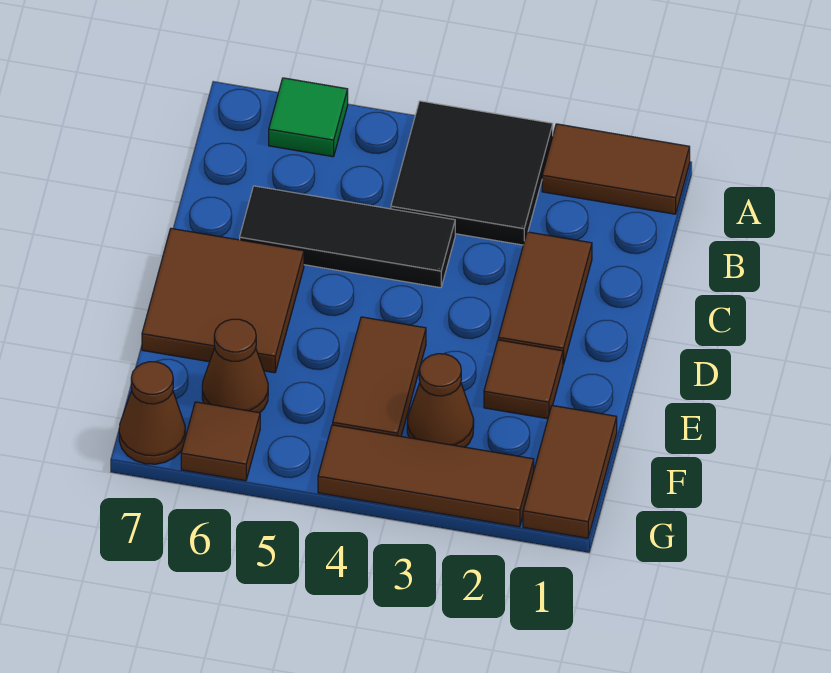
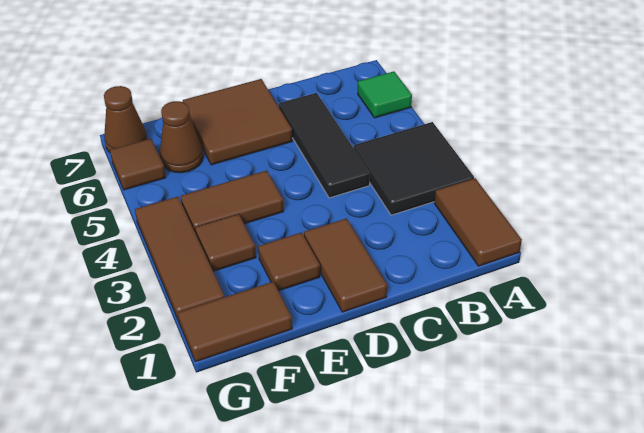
brown tile C2:D2 level 1 -> brown tile D1:D2 level 1
brown cone F3 level 1 -> brown tile F3 level 1

